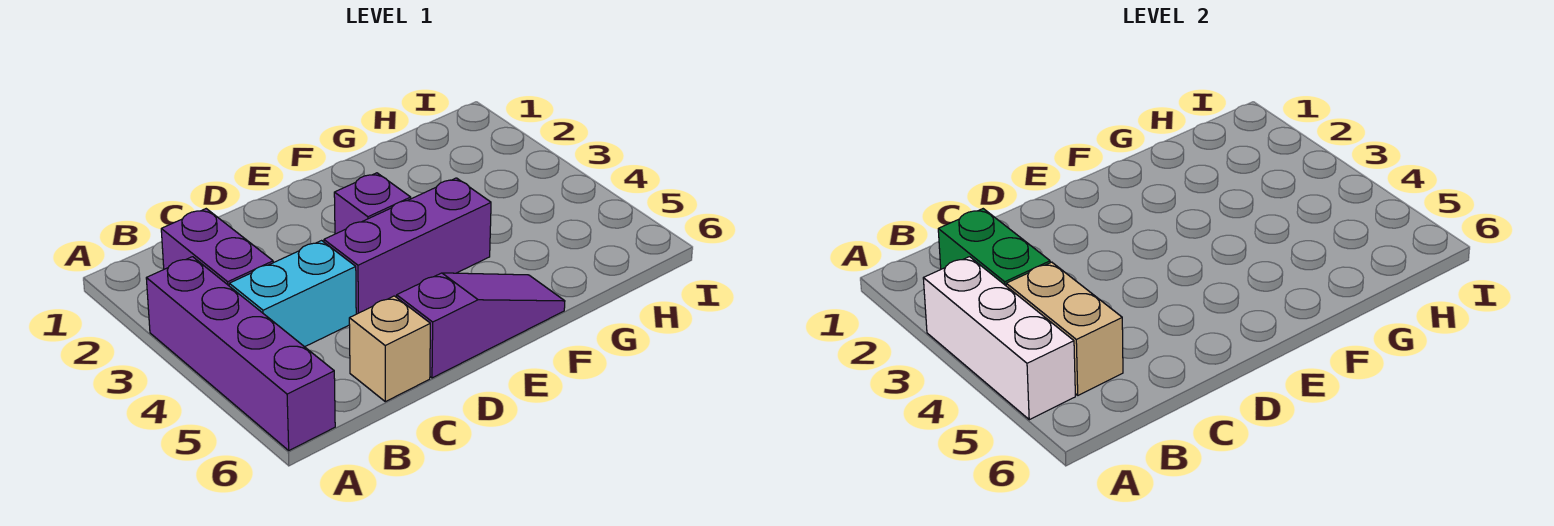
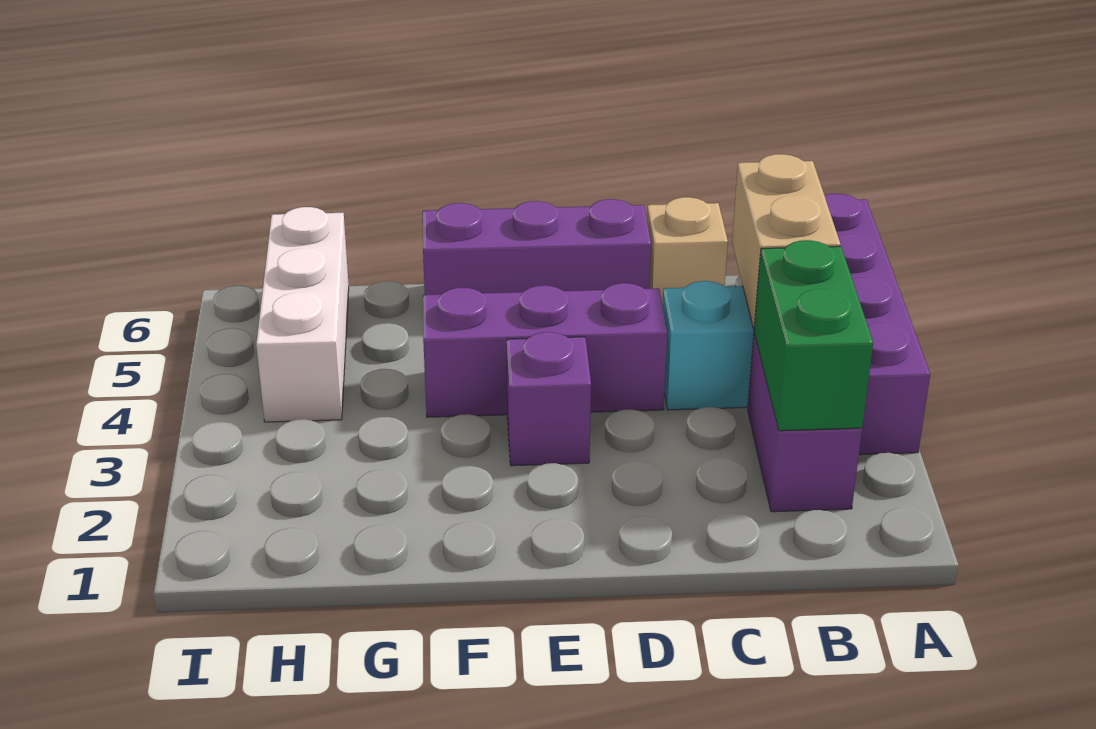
white brick A3:A5 level 2 -> white brick H4:H6 level 1
purple slope D6:F6 level 1 top D -> purple brick D6:F6 level 1

